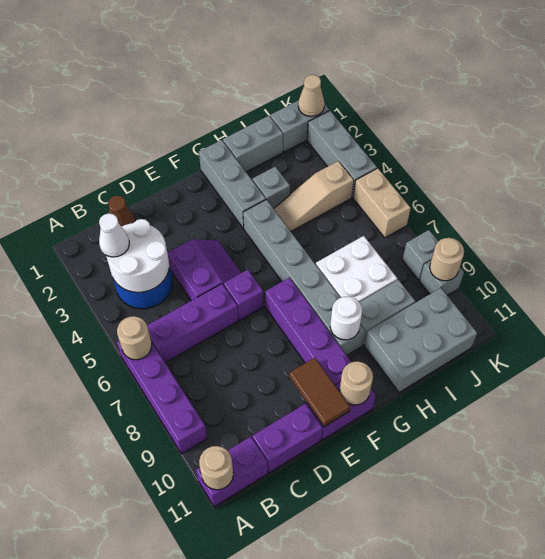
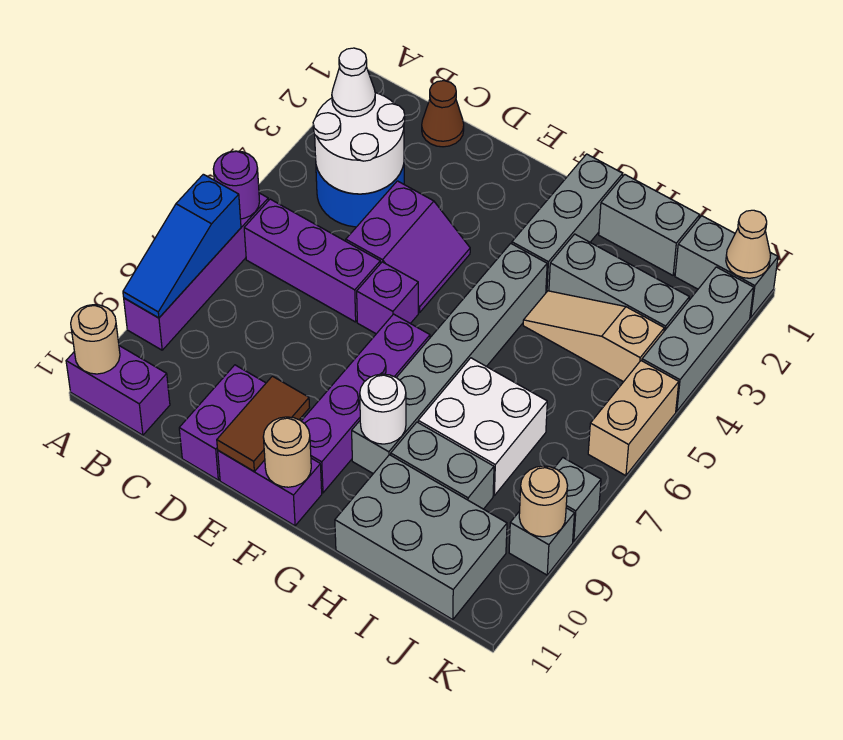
tan round brick A6 level 2 -> purple round brick A6 level 2
none -> blue slope A7:A9 level 2 top 7
purple brick C11:D11 level 1 -> purple brick D10:D11 level 1
grey brick H3 level 1 -> grey brick H3:J3 level 1

